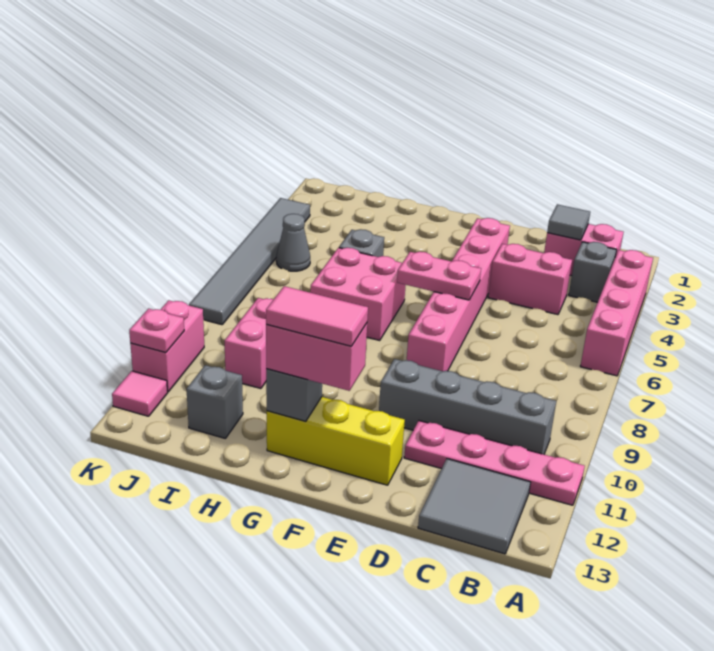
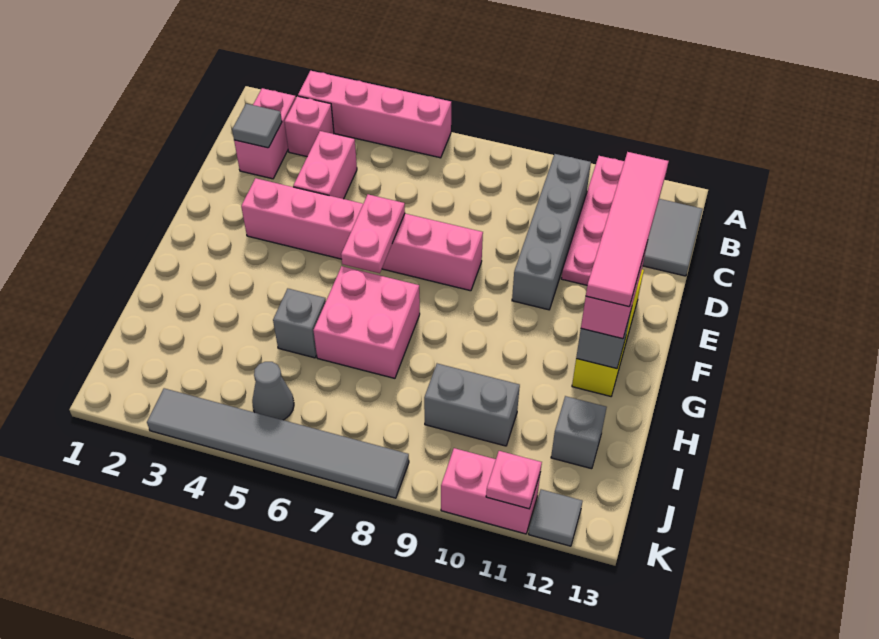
grey brick B3 level 1 -> pink brick B3 level 1
pink tile F12:G12 level 4 -> pink tile D12:G12 level 4
pink brick I9:I10 level 1 -> grey brick I9:I10 level 1
pink tile K12 level 1 -> grey tile K12 level 1

